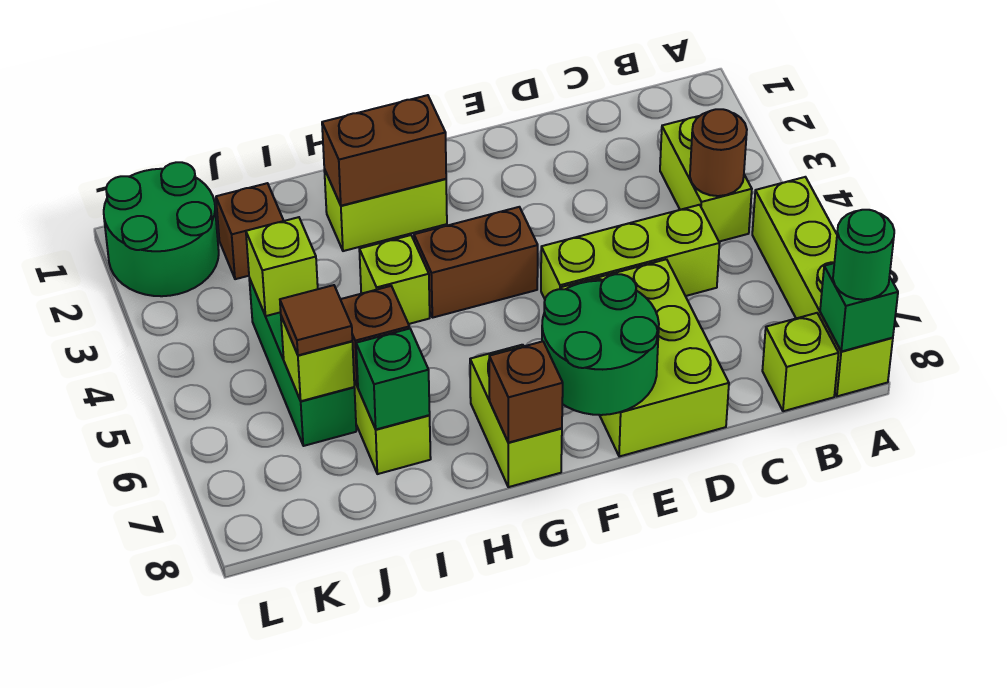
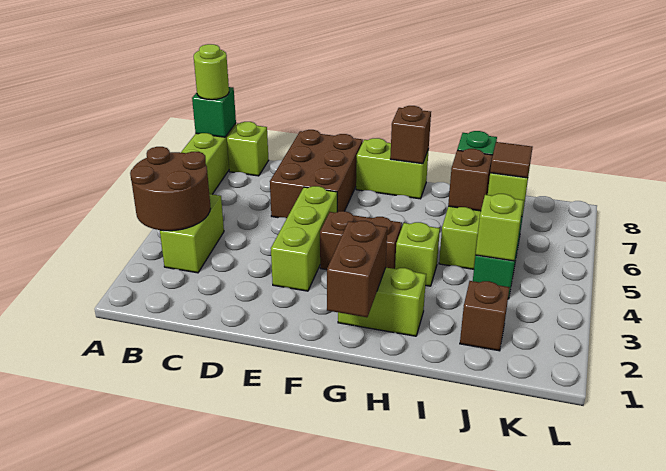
green round brick A8 level 3 -> lime round brick A8 level 3
brown round brick B4 level 2 -> brown round brick A3:B4 level 2
lime brick C5:E5 level 1 -> lime brick E3:E5 level 1
lime brick D6:E8 level 1 -> brown brick D6:E8 level 1
green round brick E7:F8 level 2 -> none
brown brick G2:H2 level 2 -> brown brick G1:G2 level 2
lime brick G7:G8 level 1 -> lime brick F8:G8 level 1
green round brick K1:L2 level 1 -> none

